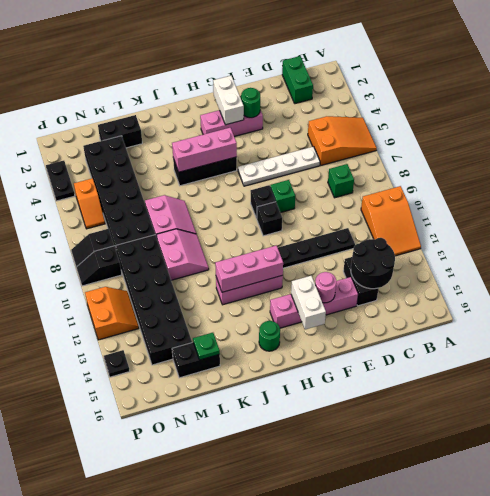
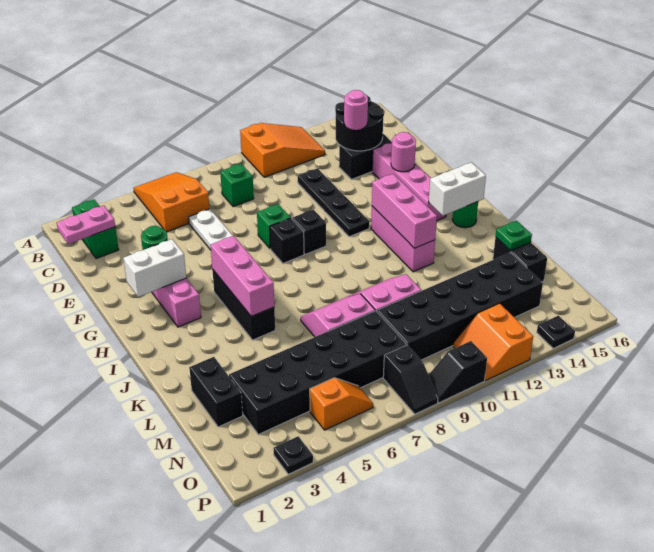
green brick C1:C2 level 1 -> green brick B2:C2 level 1
none -> pink plate C1:C2 level 2
none -> pink round brick D13 level 3
white brick G14:G15 level 2 -> white brick I14:I15 level 2
black slope O9:P9 level 1 top O -> black slope P9:P10 level 1 top 10
orange slope O11:P12 level 1 top P -> orange slope O11:P12 level 1 top 12
black plate P3:P4 level 1 -> black plate P3 level 1

